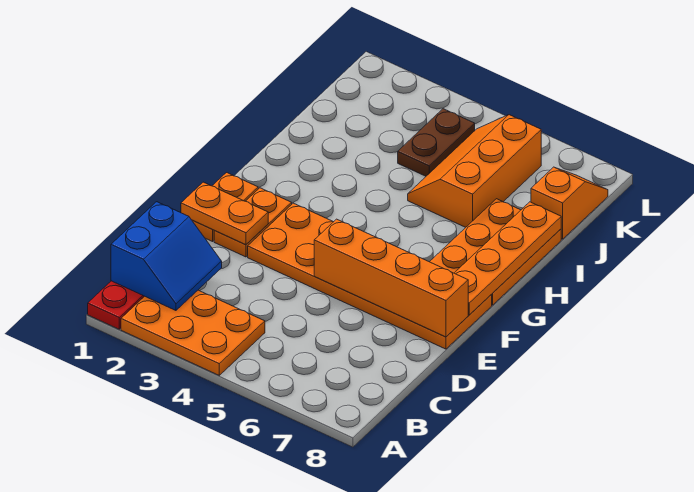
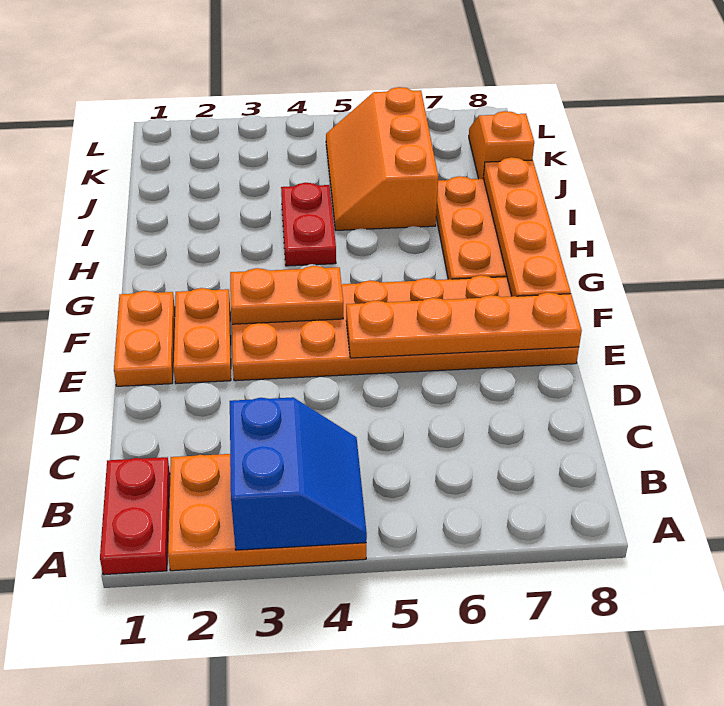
blue slope B1:C2 level 2 top 1 -> blue slope A3:B4 level 2 top 3
orange plate E1:E2 level 2 -> orange plate F3:F4 level 2
orange brick E5:E8 level 2 -> orange plate E5:E8 level 2
none -> red plate H4:I4 level 1
brown plate J4:K4 level 1 -> none

